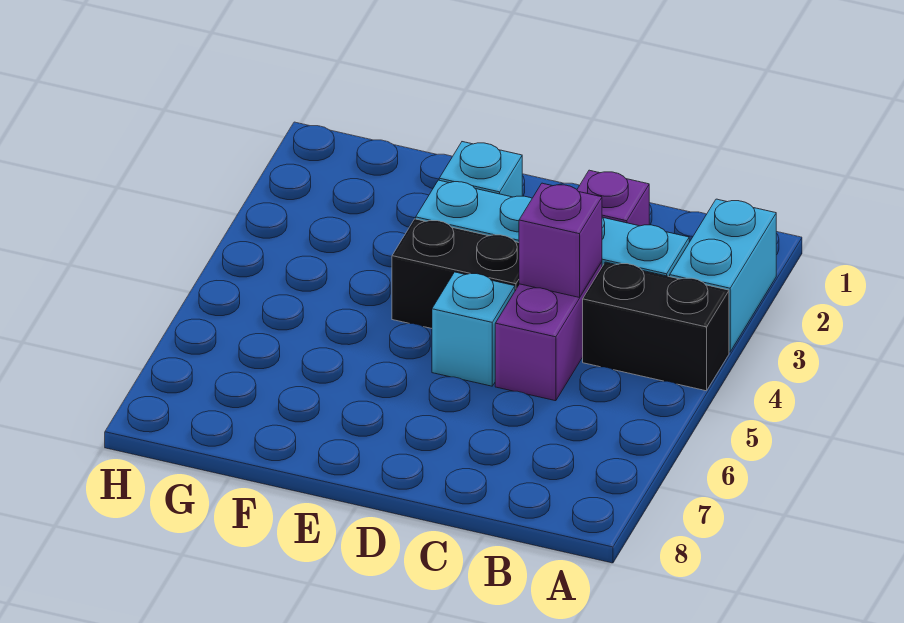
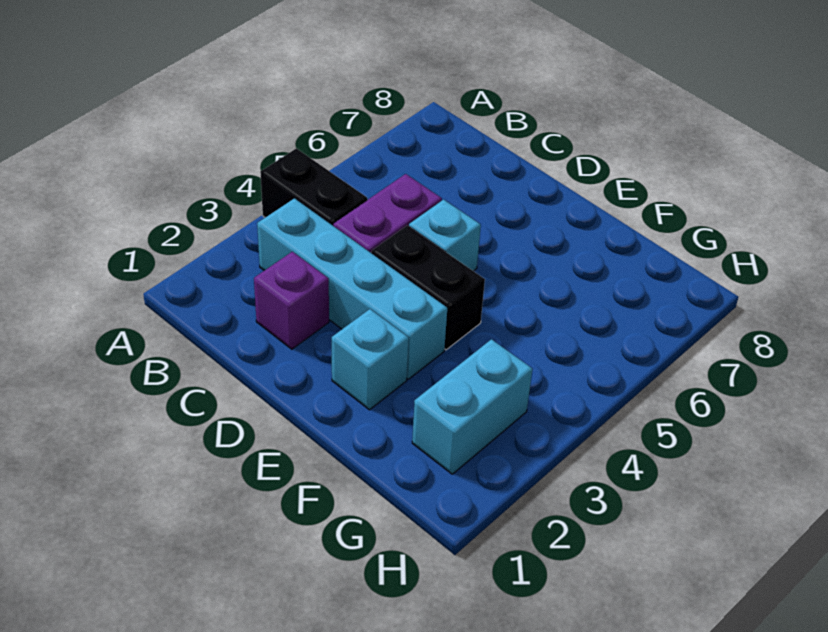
cyan brick A2:A3 level 1 -> cyan brick G2:G3 level 1
purple brick C4 level 2 -> none

